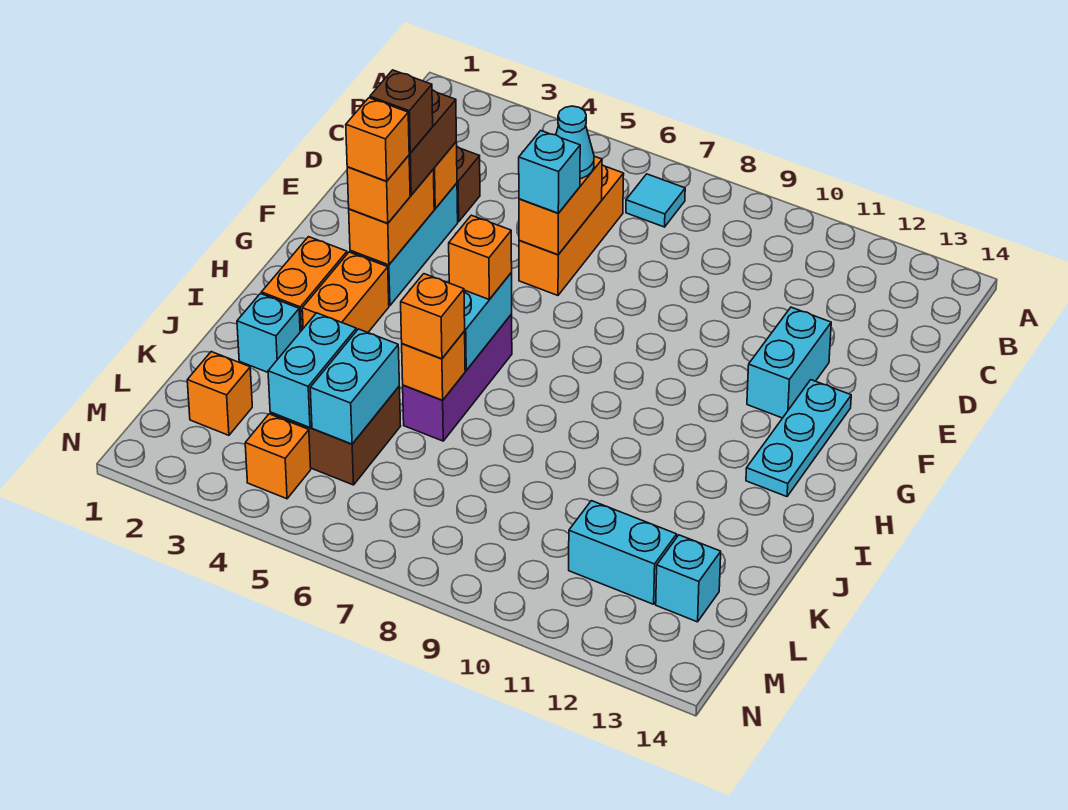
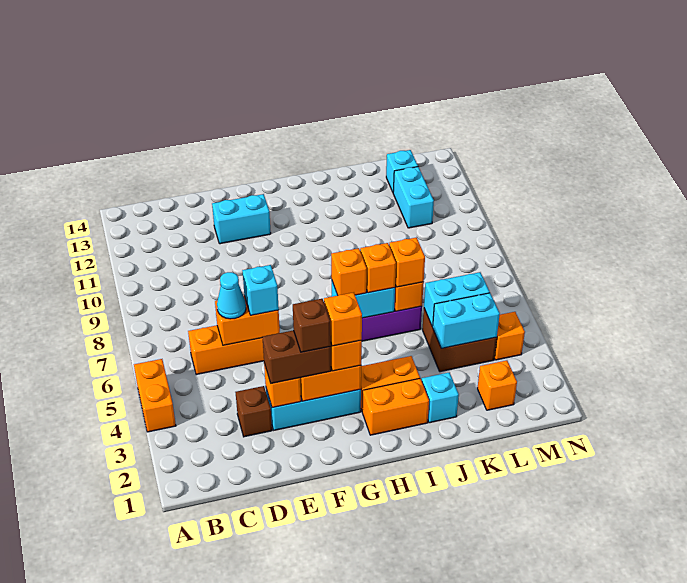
none -> orange brick A4:A5 level 1
cyan tile B7 level 1 -> none
cyan plate F13:H13 level 1 -> none
none -> orange brick I6 level 3

